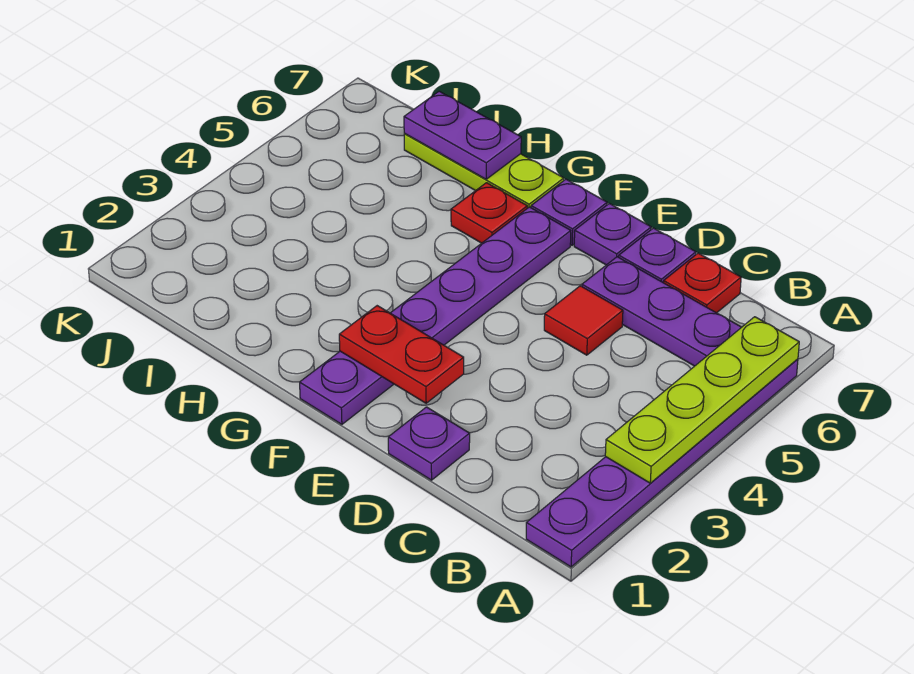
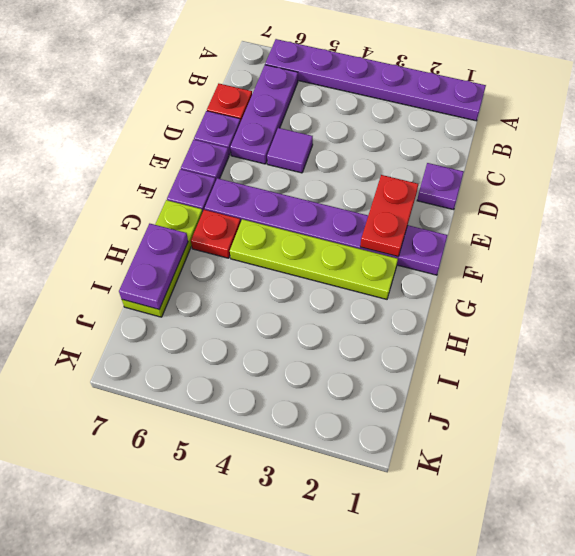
lime plate A3:A6 level 2 -> lime plate G2:G5 level 1
red tile D5 level 1 -> purple tile D5 level 1

